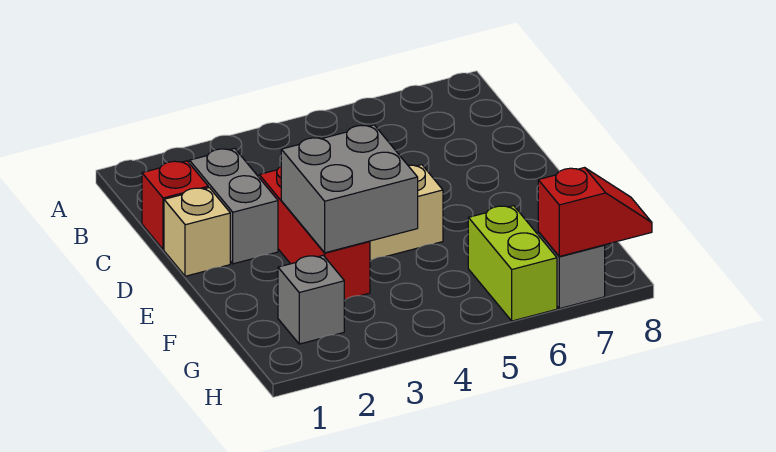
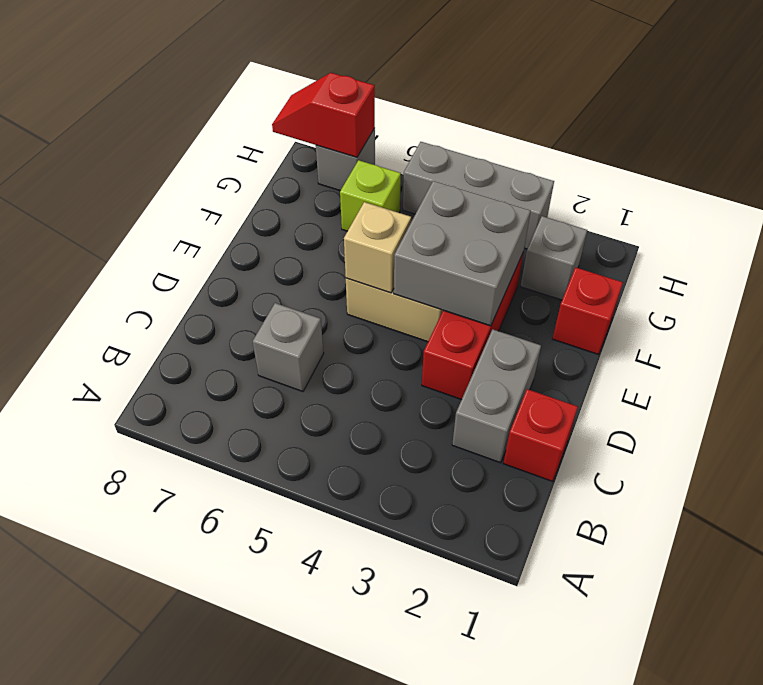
none -> grey brick C6 level 1
tan brick D1 level 1 -> tan brick E5 level 2
none -> red brick F1 level 1
lime brick G6:H6 level 1 -> lime brick G6 level 1
none -> grey brick H3:H5 level 1

